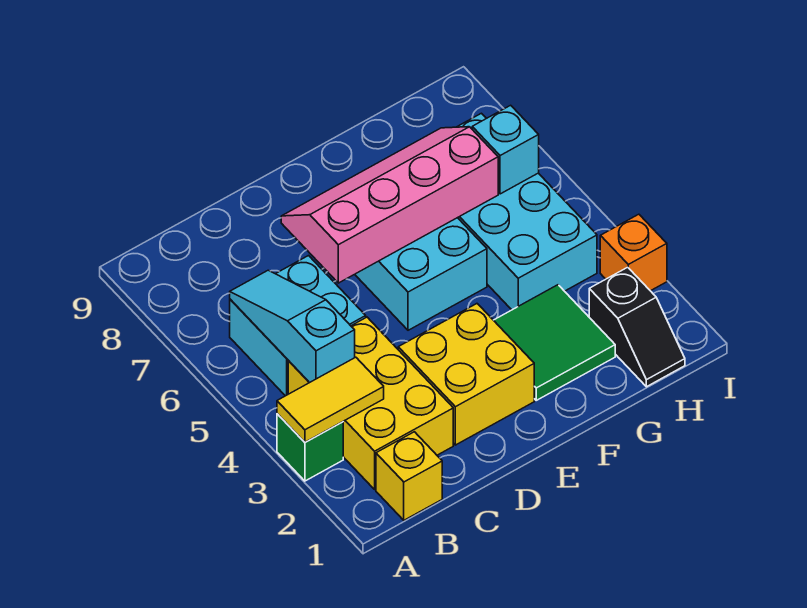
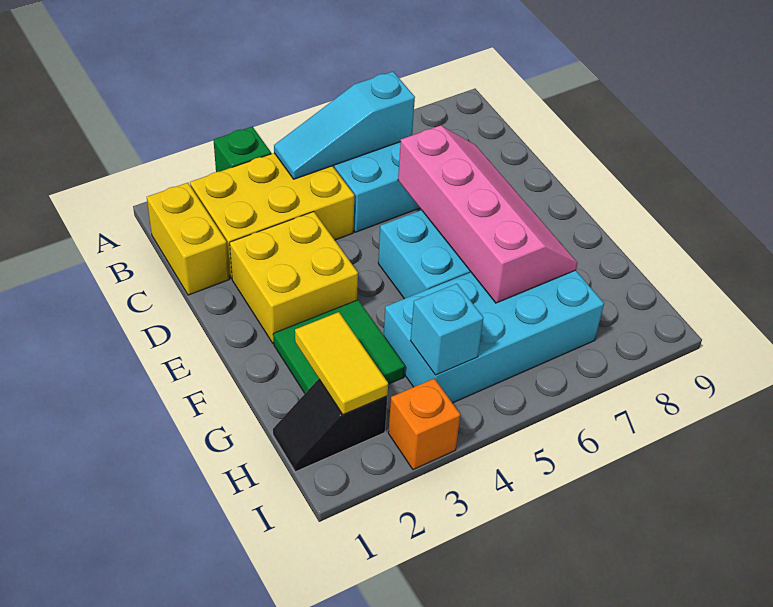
yellow tile A3:B3 level 2 -> yellow tile G2:H2 level 2
yellow brick B1 level 1 -> yellow brick B1:C1 level 1
cyan slope B4:B6 level 2 top 4 -> cyan slope B4:B6 level 2 top 6
cyan brick H6 level 2 -> cyan brick H4 level 2

